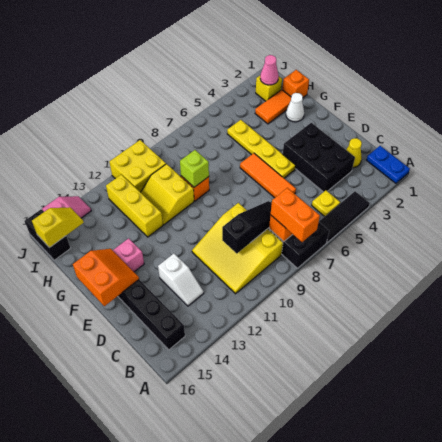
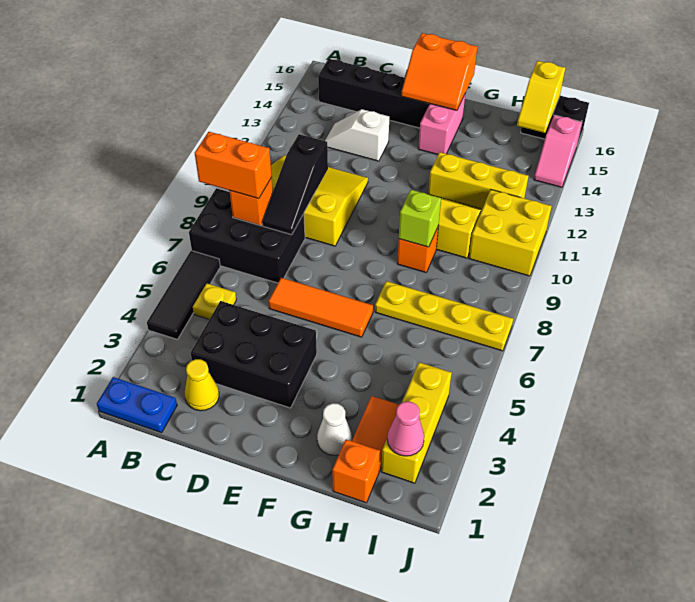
yellow plate E5:H5 level 1 -> yellow plate G7:J7 level 1
yellow brick I2 level 1 -> yellow brick I2:I4 level 1

